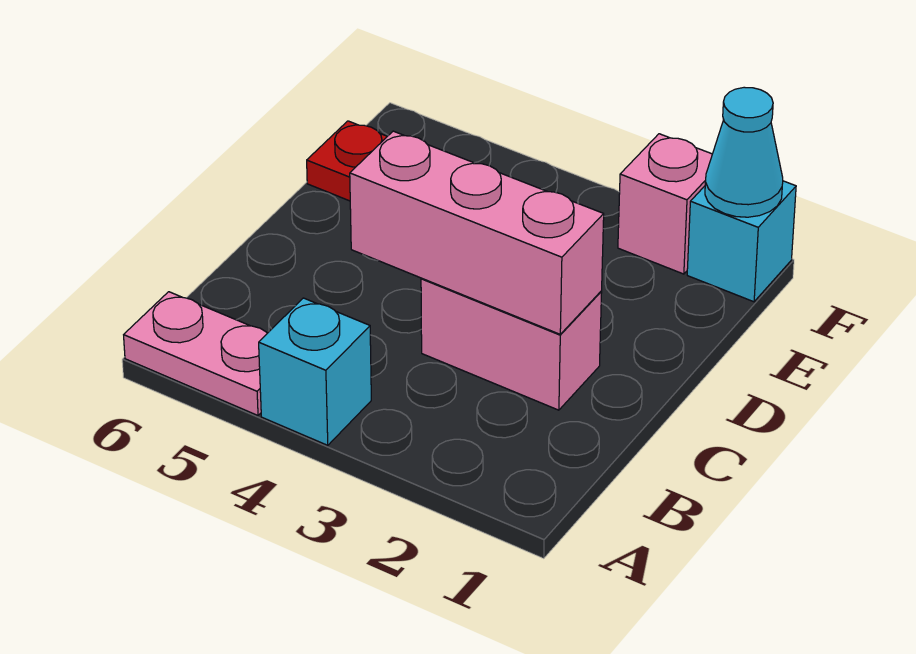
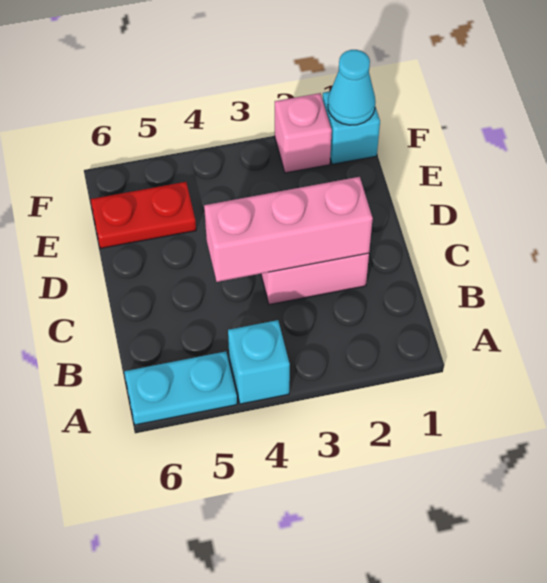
pink plate A5:A6 level 1 -> cyan plate A5:A6 level 1

